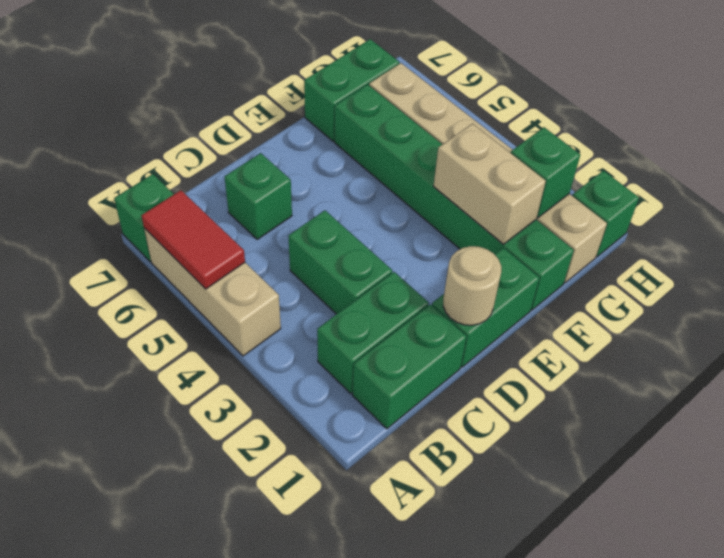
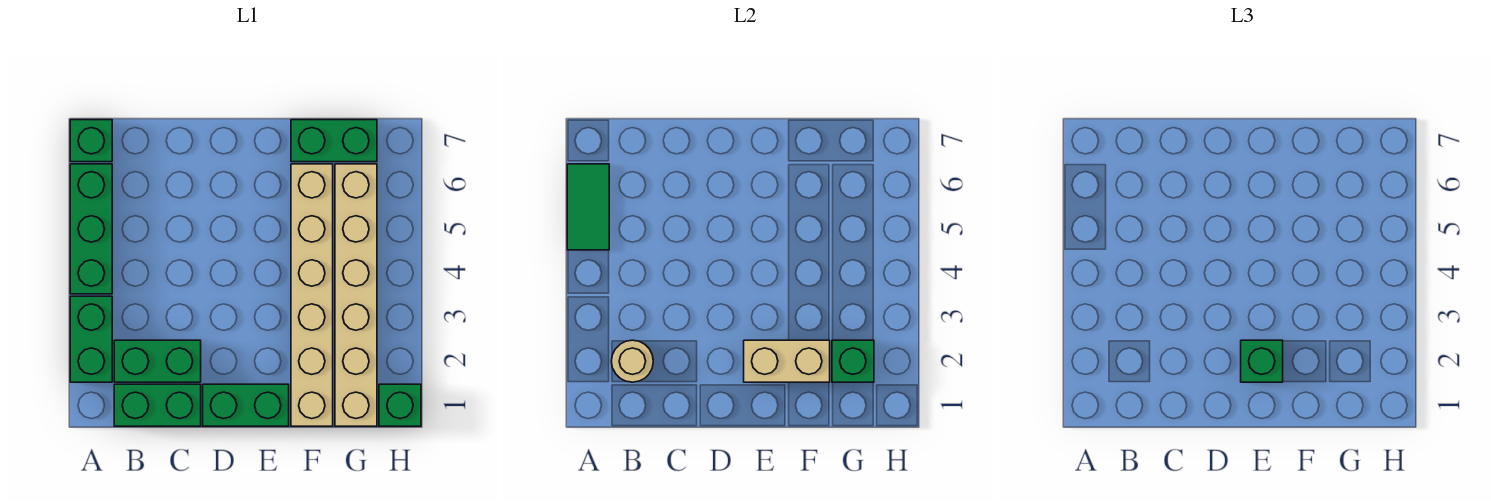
tan brick A4:A6 level 1 -> green brick A4:A6 level 1
red tile A5:A6 level 2 -> green tile A5:A6 level 2
green brick C3:C4 level 1 -> green brick A2:A3 level 1
green brick C6 level 1 -> green brick E2 level 3
tan round brick D1 level 2 -> tan round brick B2 level 2
green brick F1:F6 level 1 -> tan brick F1:F6 level 1
tan brick F2:F3 level 2 -> tan brick E2:F2 level 2

